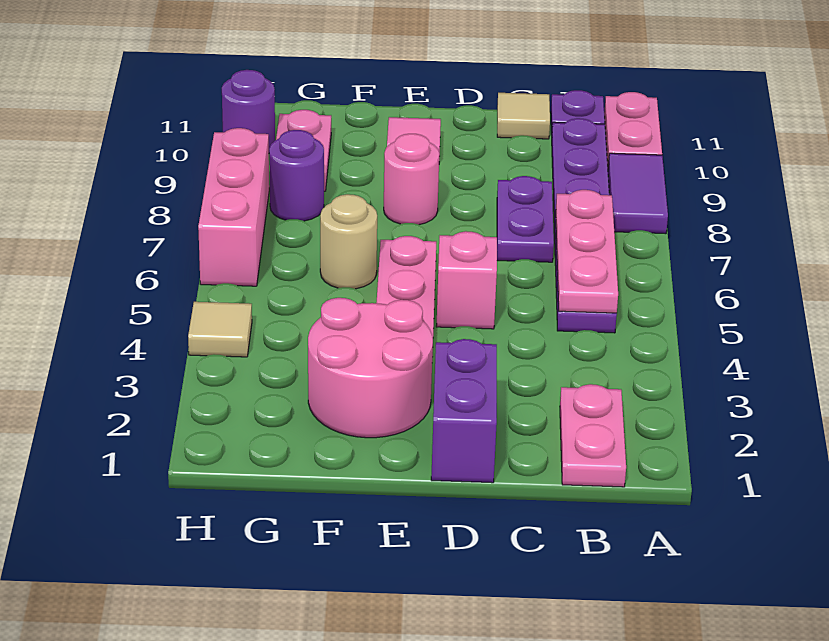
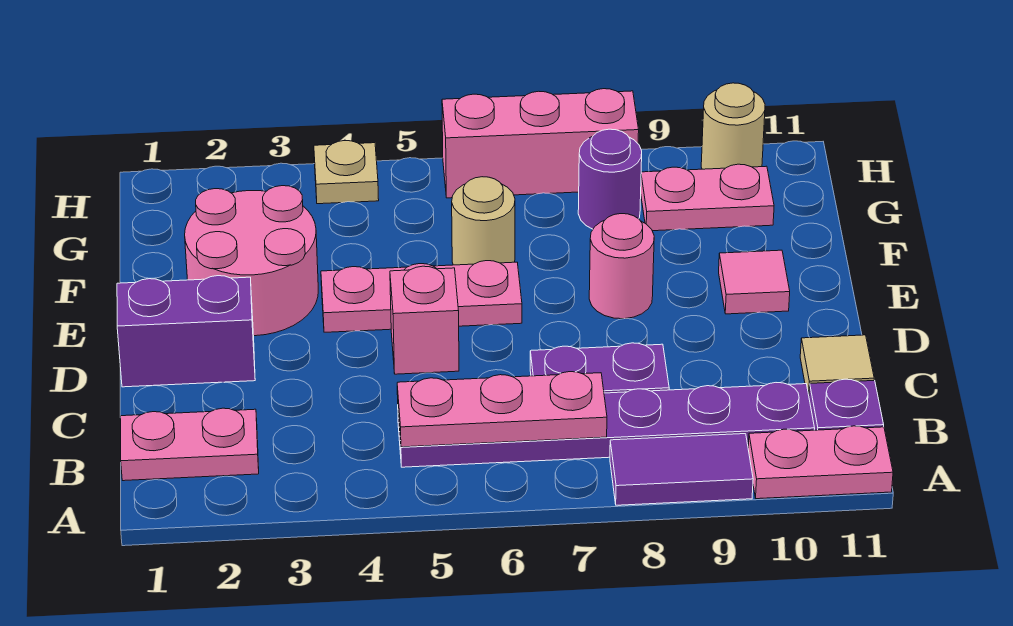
tan tile H4 level 1 -> tan plate H4 level 1
purple round brick H10 level 1 -> tan round brick H10 level 1

